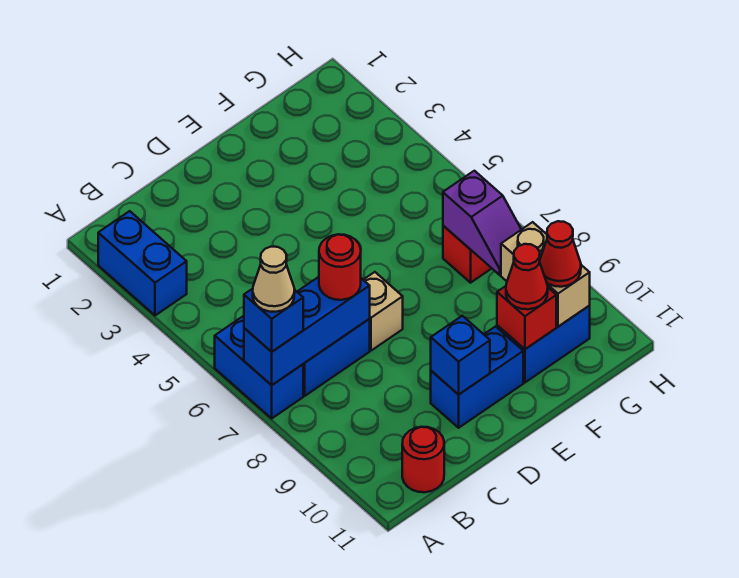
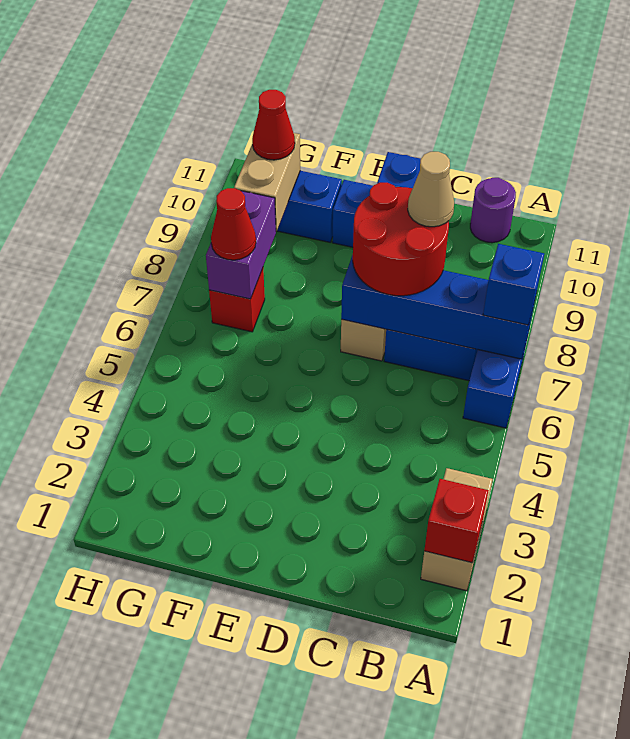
blue brick A2:A3 level 1 -> tan brick A2:A3 level 1
blue brick A7:C7 level 2 -> blue brick A7:D7 level 2
tan cone A7 level 4 -> tan cone C8 level 4
red round brick B11 level 1 -> purple round brick B11 level 1
red round brick C7 level 3 -> red round brick C7:D8 level 3
red brick F10 level 2 -> red brick A2 level 2
red cone F10 level 3 -> red cone G7 level 3
purple slope G7:G8 level 2 top 7 -> purple brick G7:G8 level 2

